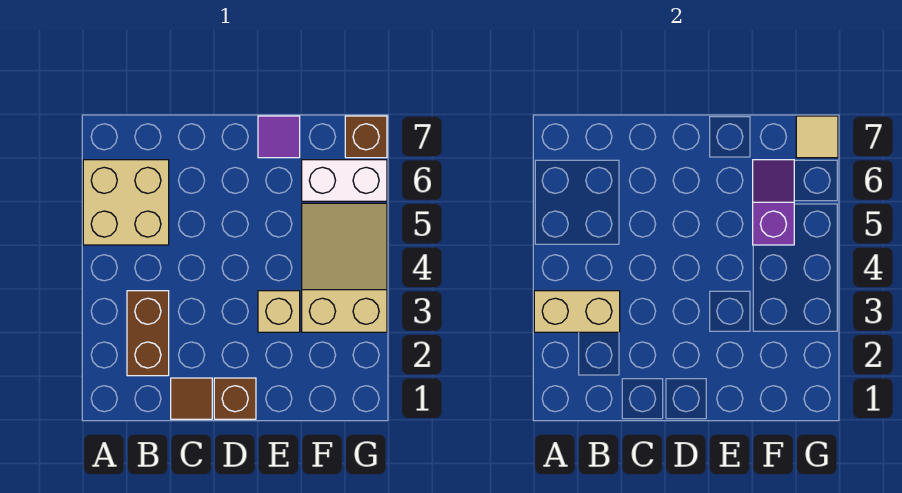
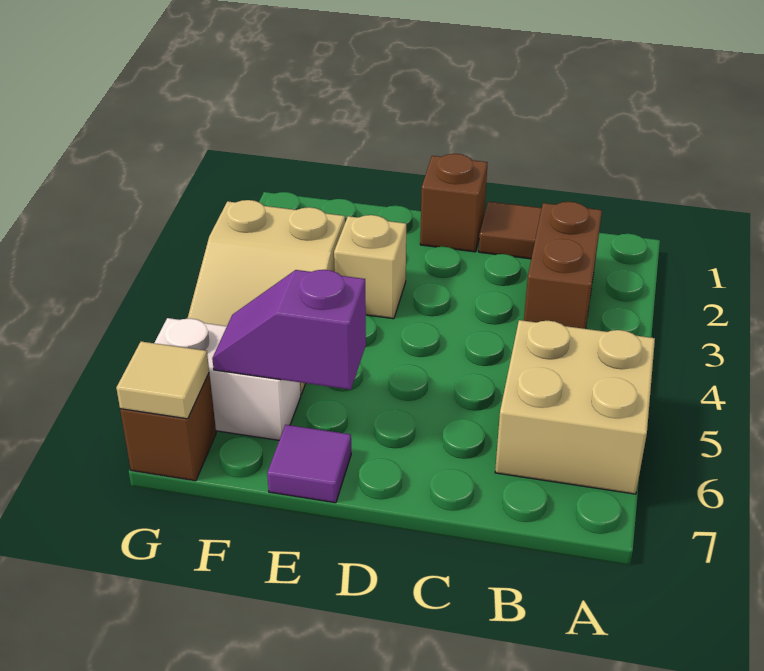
tan brick A3:B3 level 2 -> none
purple slope F5:F6 level 2 top 5 -> purple slope E6:F6 level 2 top E

